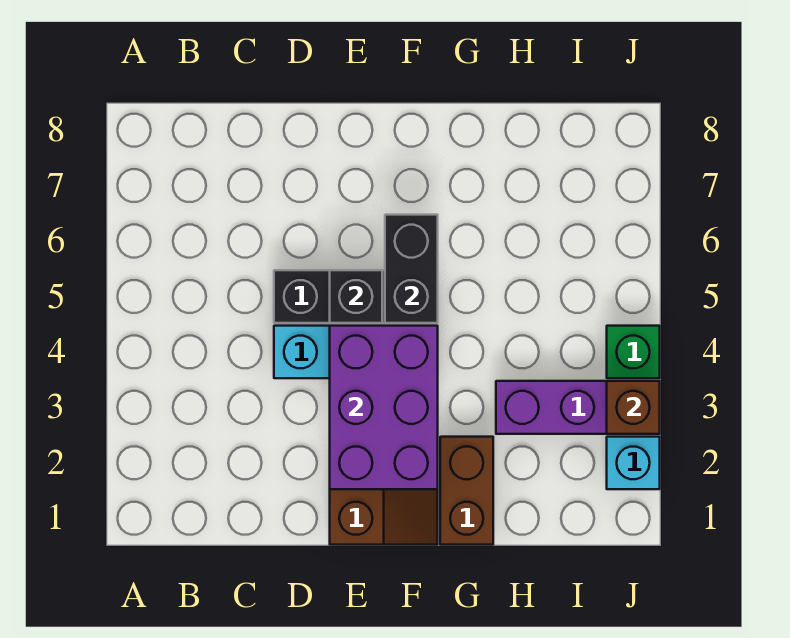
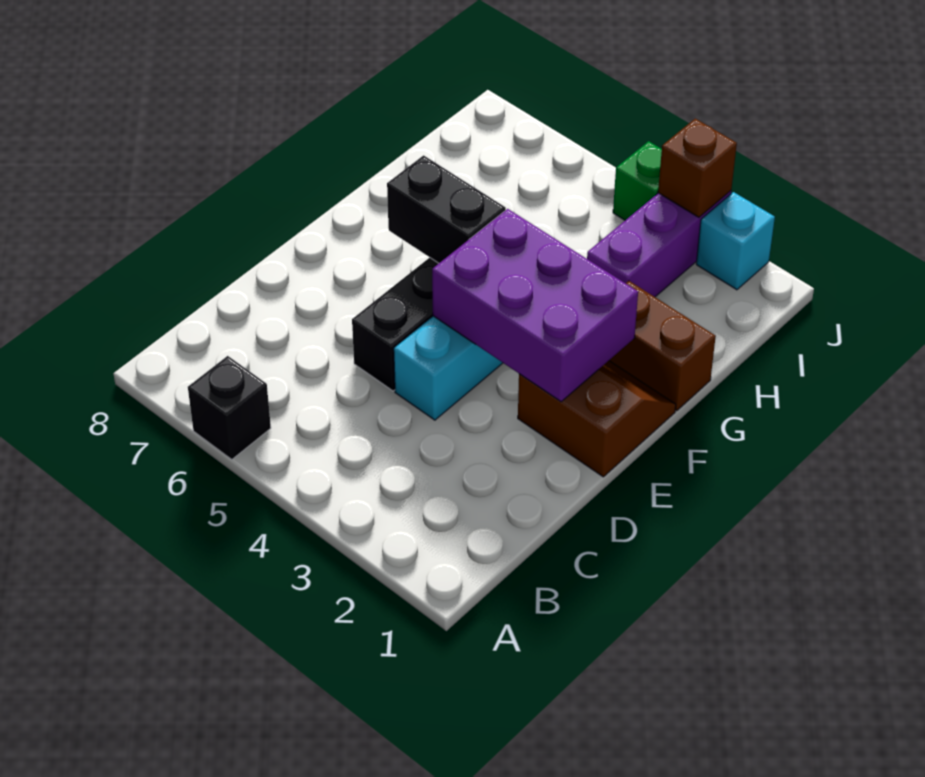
black brick E5 level 2 -> black brick A6 level 1

